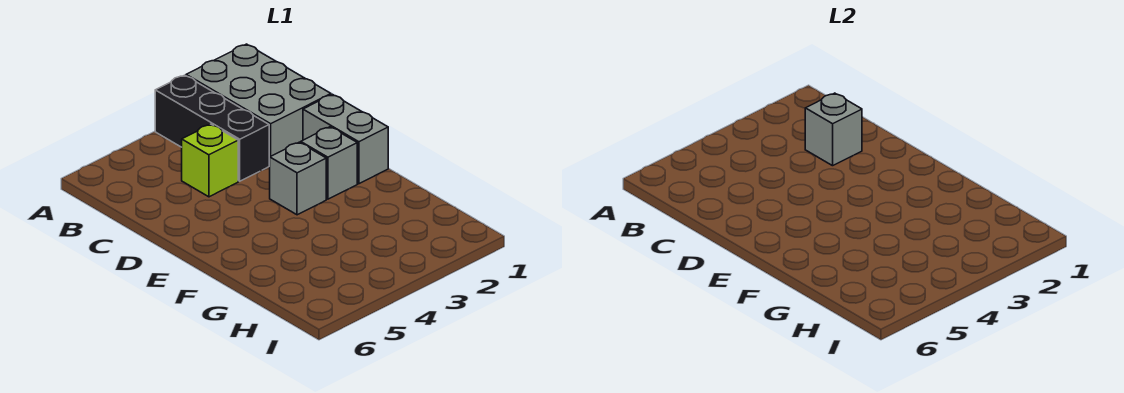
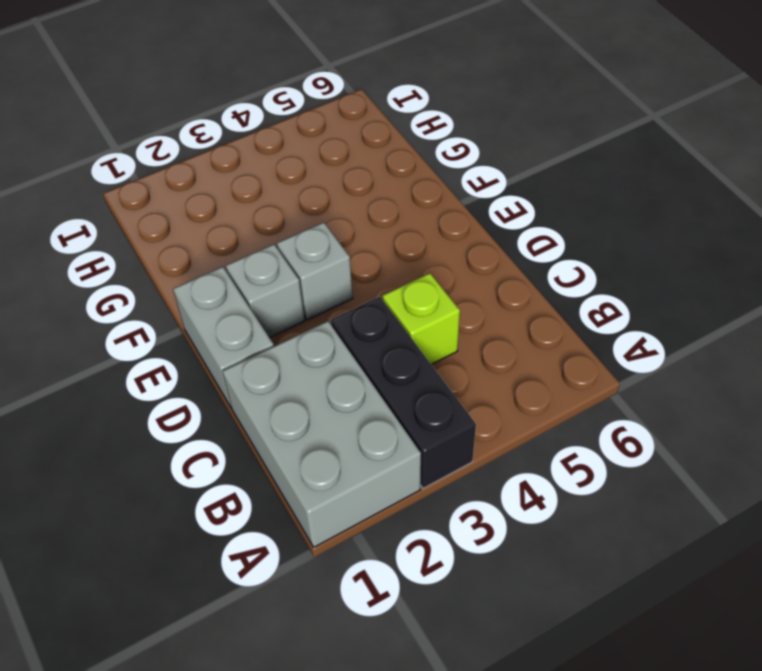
grey brick C2 level 2 -> none

